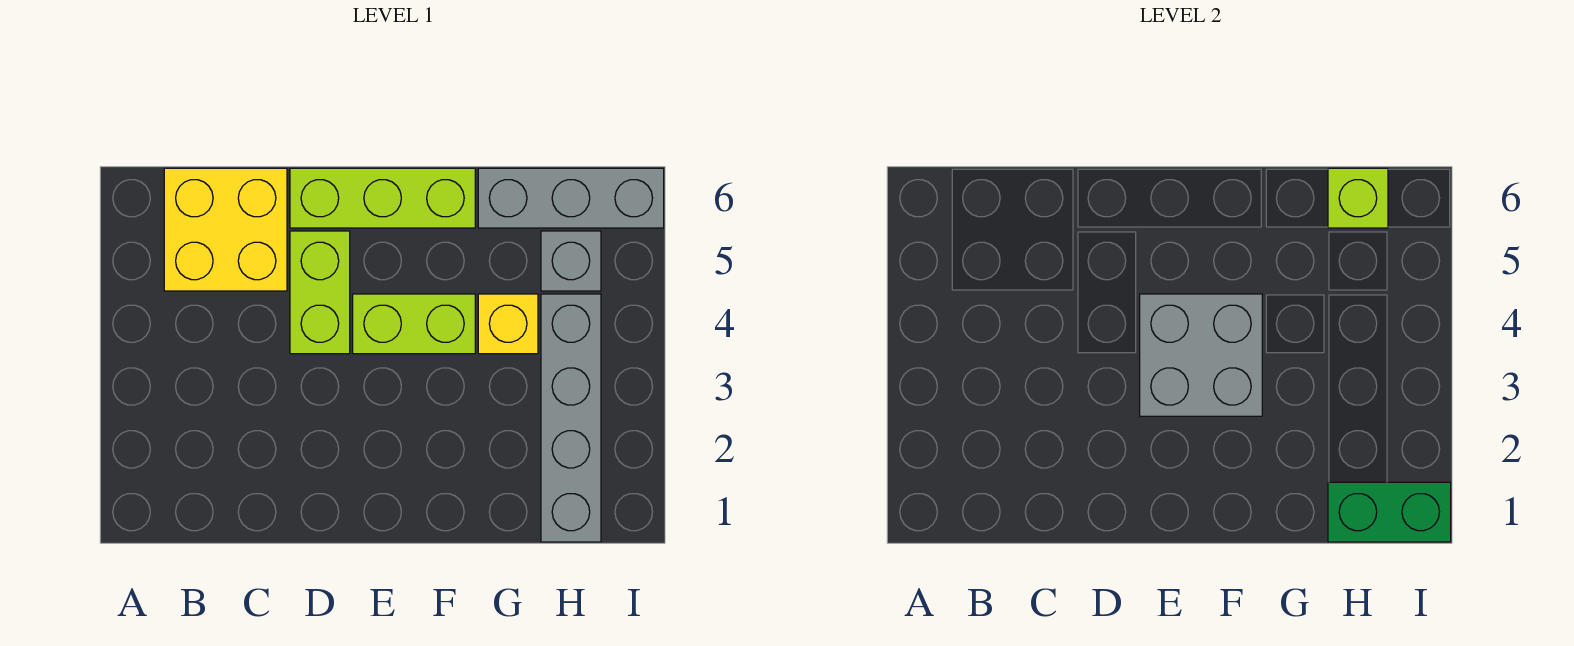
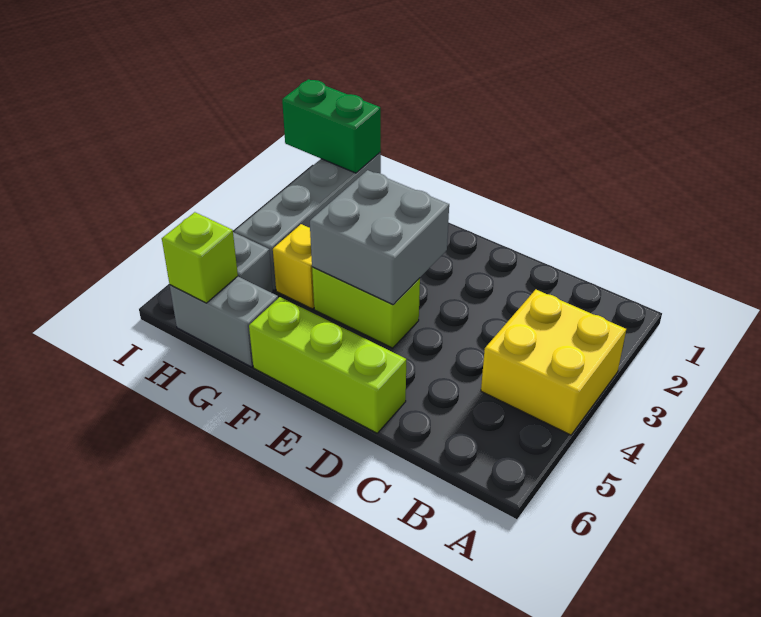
yellow brick B5:C6 level 1 -> yellow brick A3:B4 level 1
lime brick D4:D5 level 1 -> none
grey brick G6:I6 level 1 -> grey brick G6:H6 level 1

